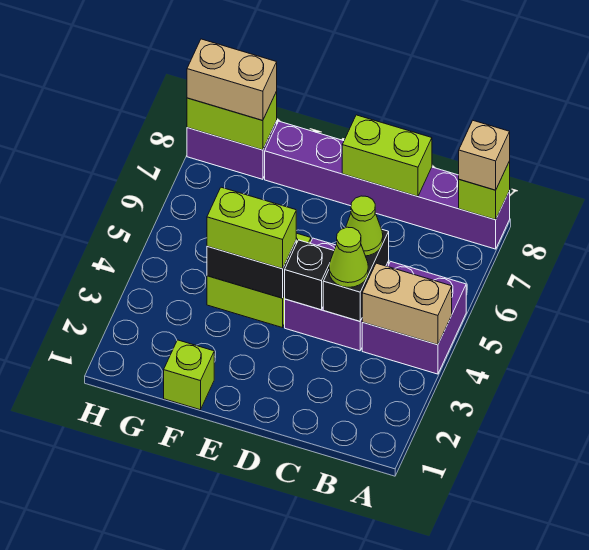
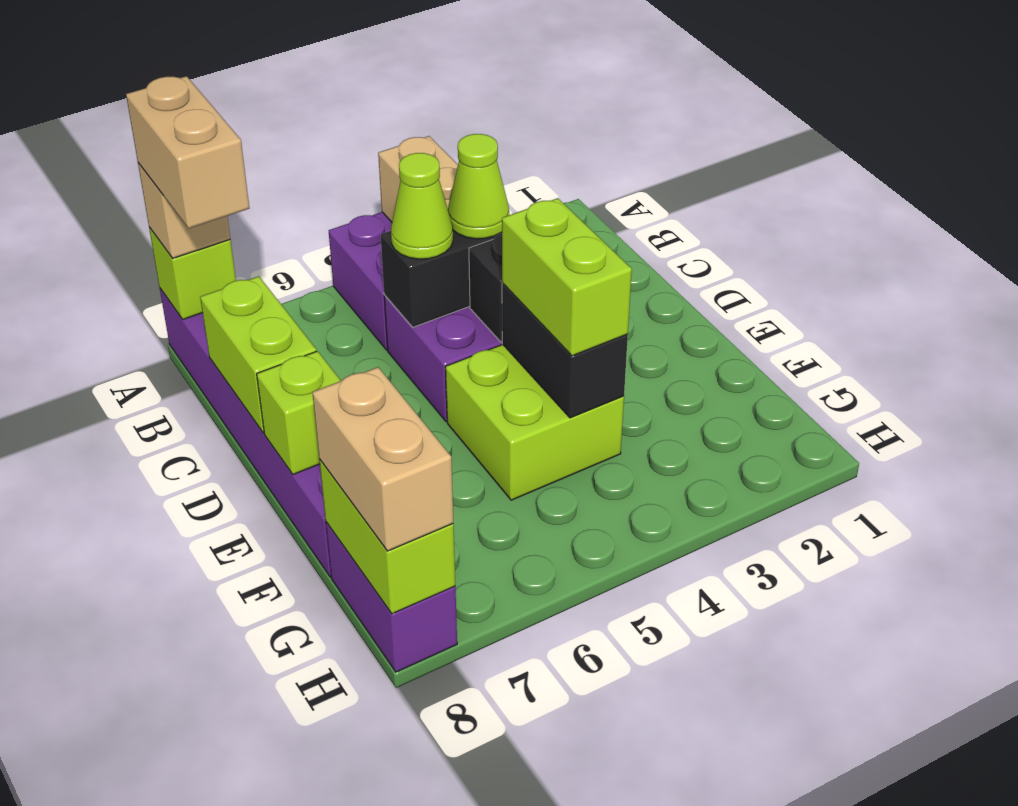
none -> tan brick A8:B8 level 4
lime brick F1 level 1 -> lime brick E8 level 2

